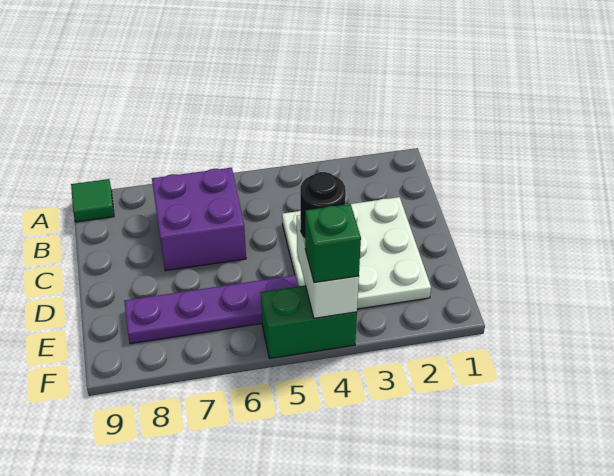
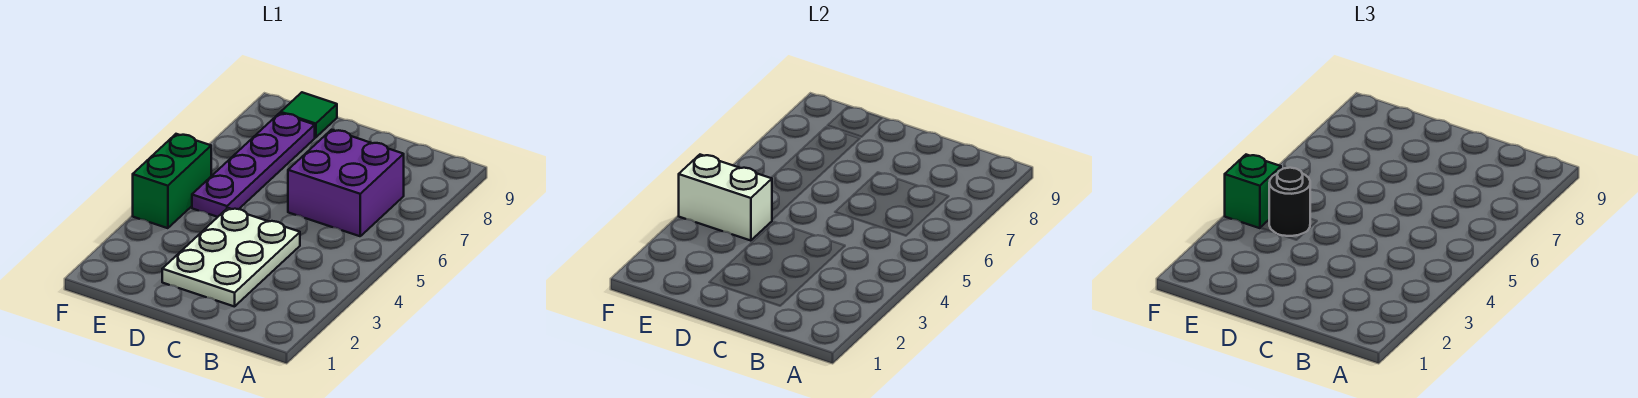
green tile A9 level 1 -> green tile E9 level 1
white plate C2:E4 level 1 -> white plate C2:D4 level 1

